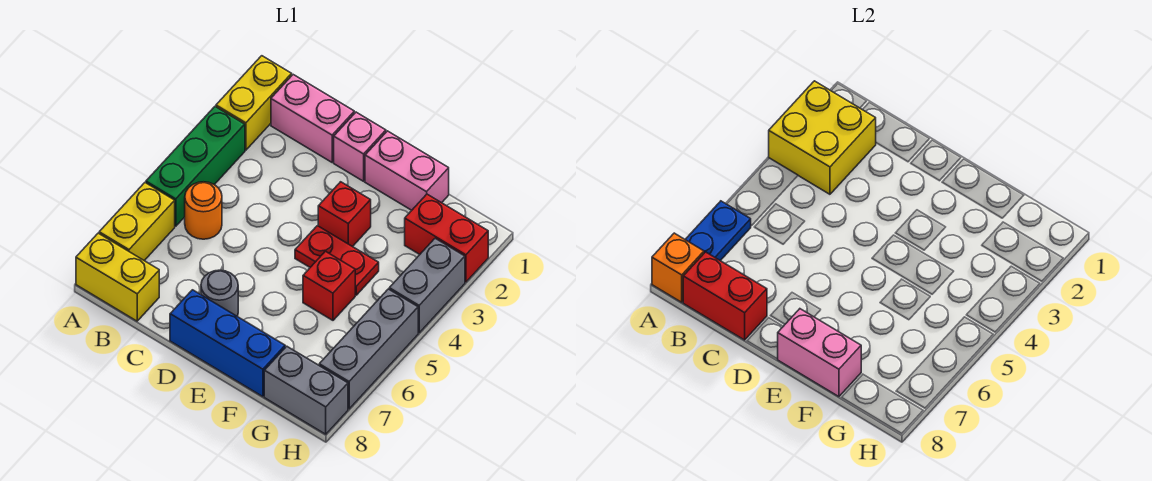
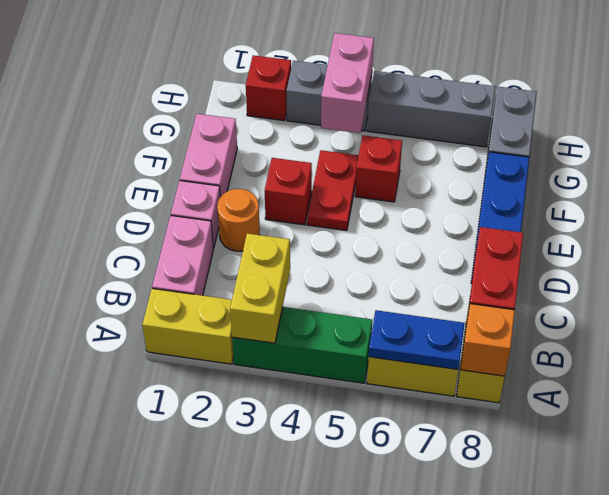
yellow brick A2:B3 level 2 -> yellow brick A3:B3 level 2
orange round brick B5 level 1 -> orange round brick D2 level 1
grey round brick D7 level 1 -> none
pink brick E8:F8 level 2 -> pink brick G4:H4 level 2
red brick G2:H2 level 1 -> red brick H2 level 1

